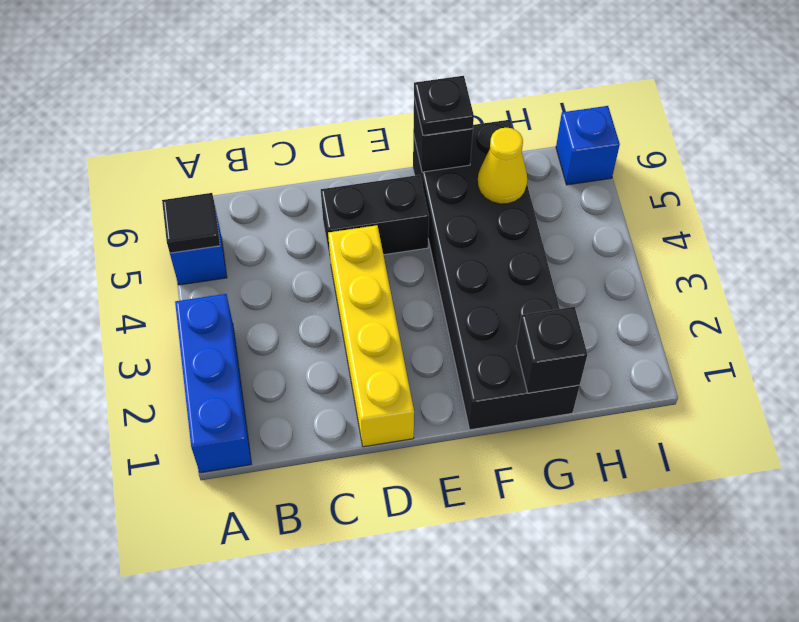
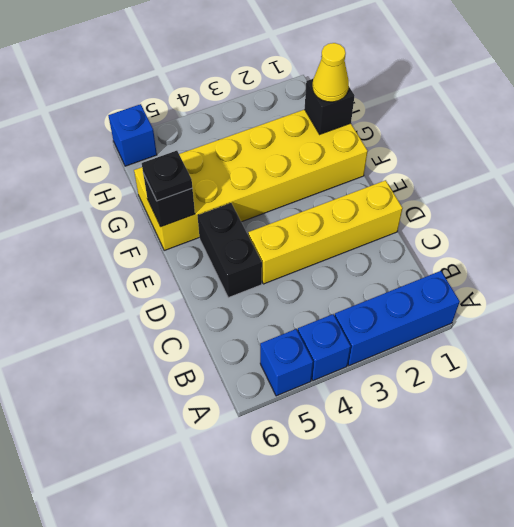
none -> blue brick A4 level 1
black tile A5 level 2 -> none
black brick F1:G6 level 1 -> yellow brick F1:G6 level 1
yellow cone G5 level 2 -> yellow cone G1 level 3

